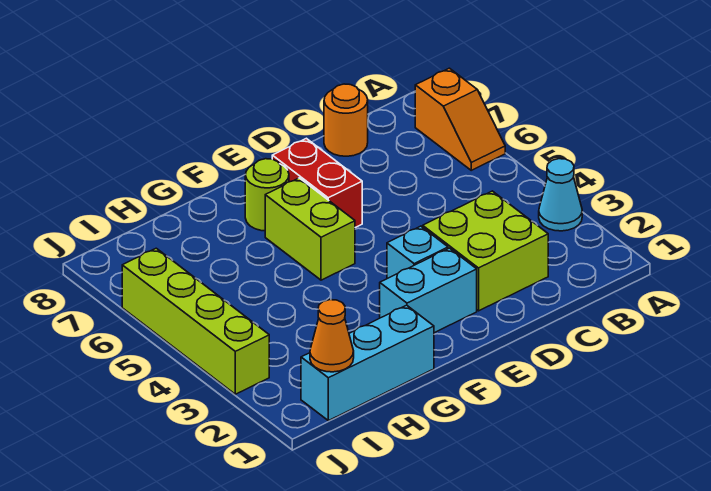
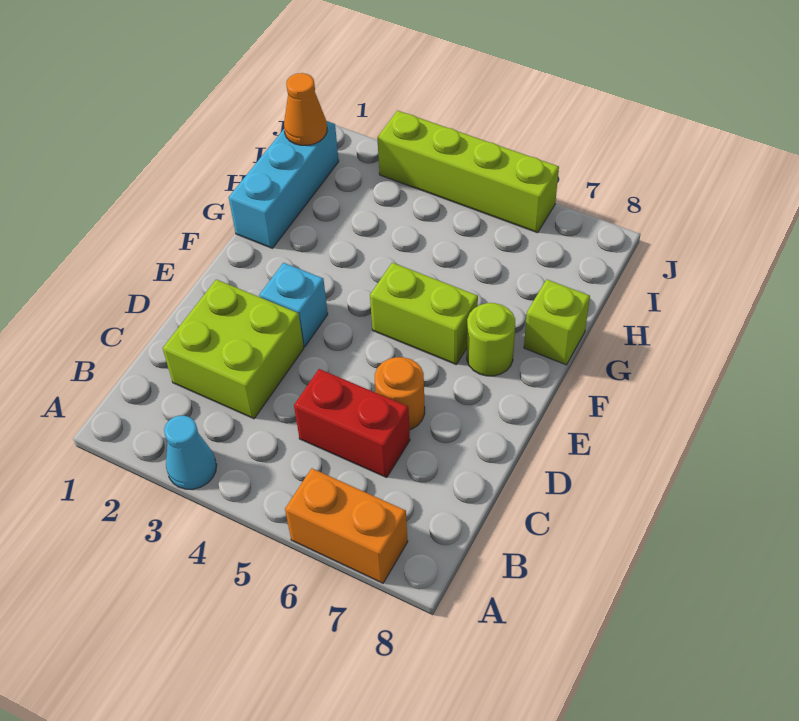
orange slope A6:A7 level 1 top 7 -> orange brick A6:A7 level 1
orange round brick C8 level 1 -> orange round brick D6 level 1
cyan brick E2:F2 level 1 -> none
red brick E6:E7 level 1 -> red brick C5:C6 level 1
none -> lime brick G8 level 1

